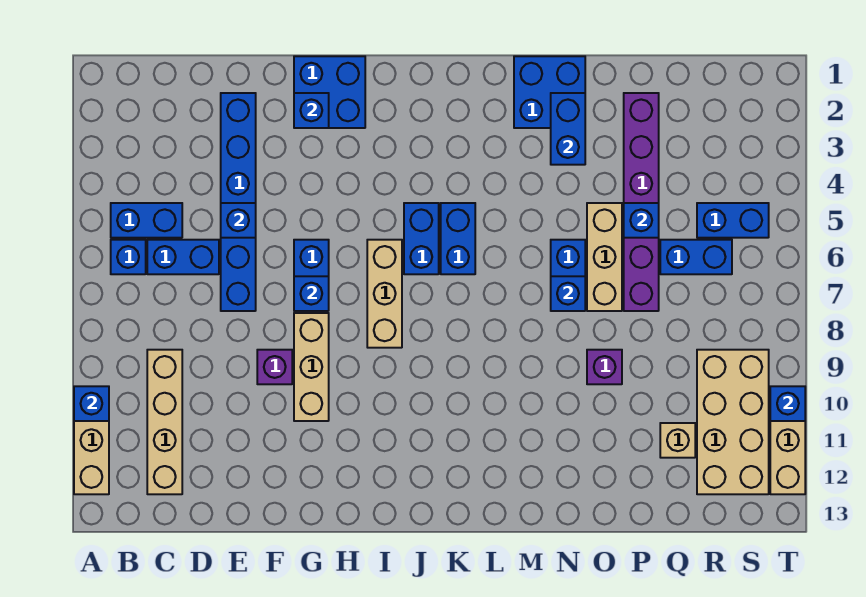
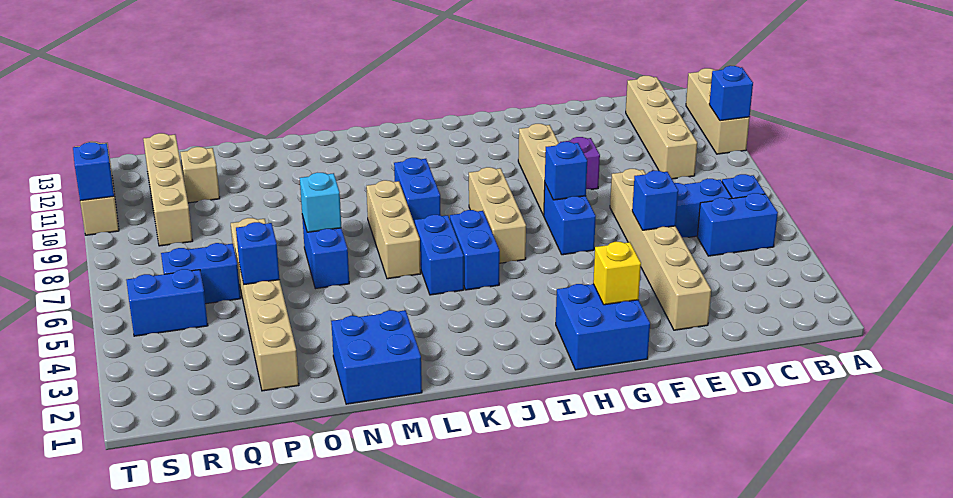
blue brick E2:E7 level 1 -> tan brick E2:E7 level 1
blue brick G2 level 2 -> yellow brick G2 level 2
blue brick N2:N3 level 2 -> blue brick K8:K9 level 1
blue brick N7 level 2 -> cyan brick N7 level 2
tan brick O5:O7 level 1 -> tan brick L6:L8 level 1
purple brick O9 level 1 -> none
purple brick P2:P7 level 1 -> tan brick P2:P7 level 1
tan brick R9:S12 level 1 -> tan brick R9:R12 level 1

